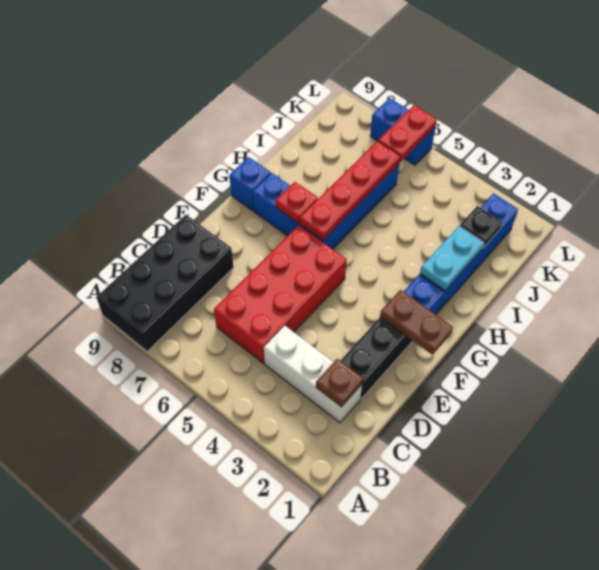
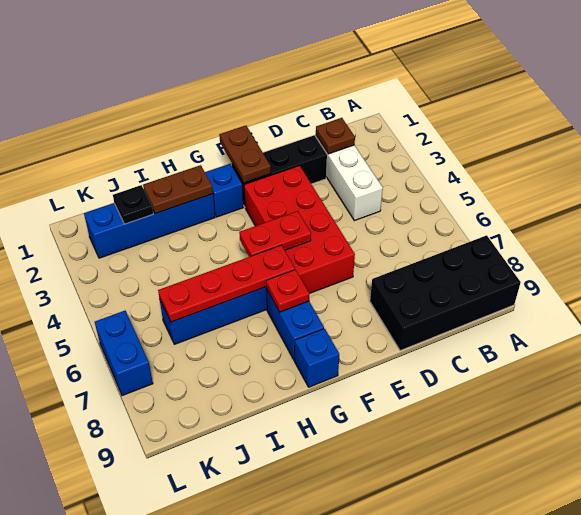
red brick C5:F6 level 1 -> red brick E3:F6 level 1
cyan plate H2:I2 level 2 -> brown plate H2:I2 level 2
red plate K6:L6 level 2 -> red plate F5:G5 level 2

